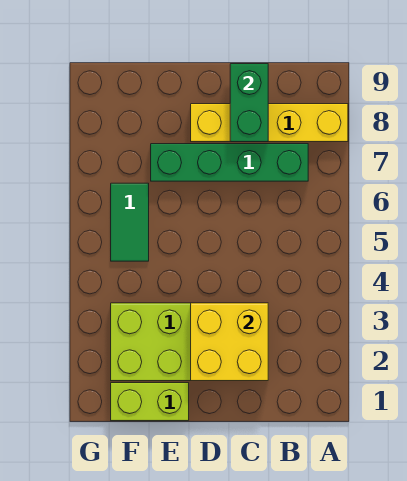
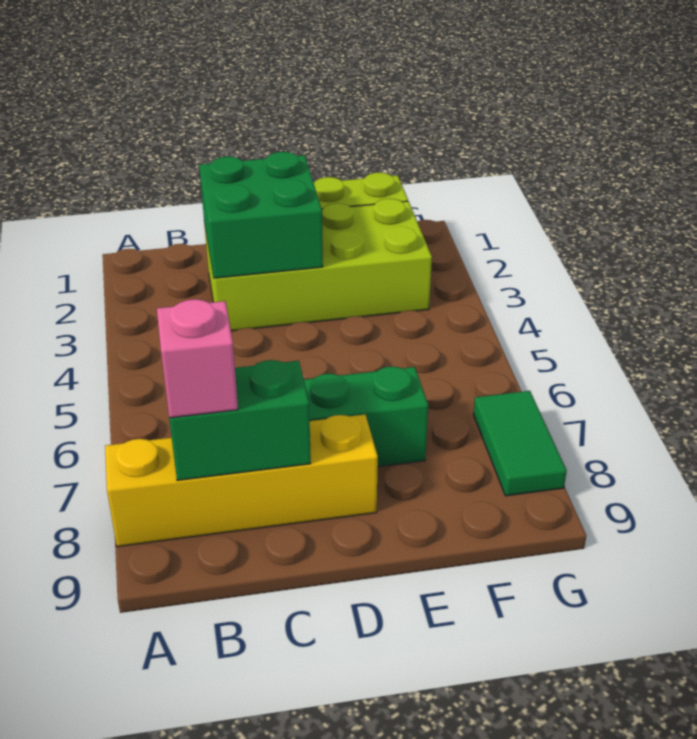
none -> pink brick B8 level 3
yellow brick C2:D3 level 2 -> green brick C2:D3 level 2
green brick C8:C9 level 2 -> green brick B8:C8 level 2
green tile F5:F6 level 1 -> green tile G7:G8 level 1

